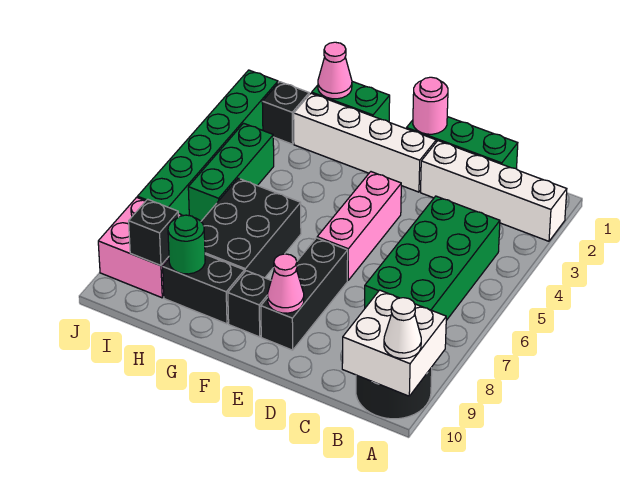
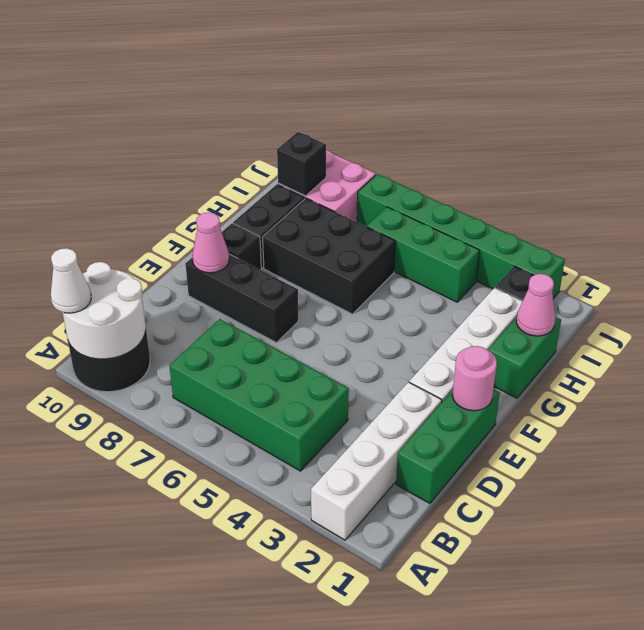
white brick A9:B10 level 2 -> white round brick A9:B10 level 2
pink brick E4:E6 level 1 -> none
green round brick H9 level 2 -> none

